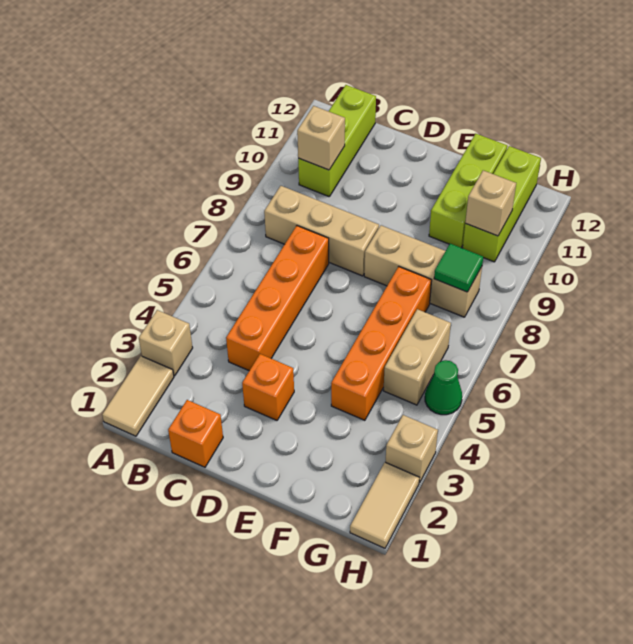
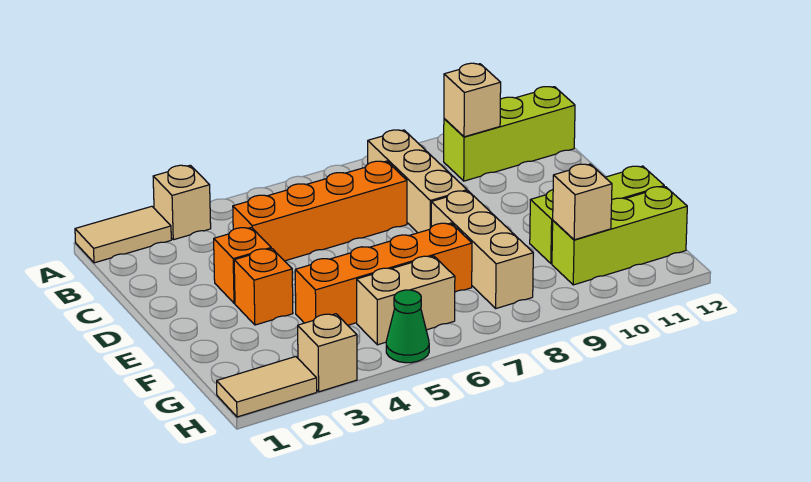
orange brick C1 level 1 -> orange brick E3 level 1
green tile G8 level 2 -> none

